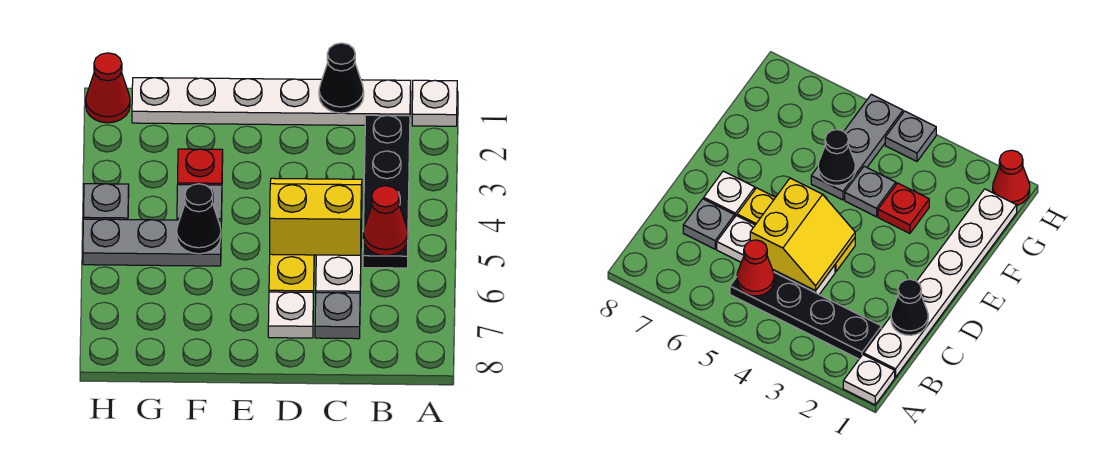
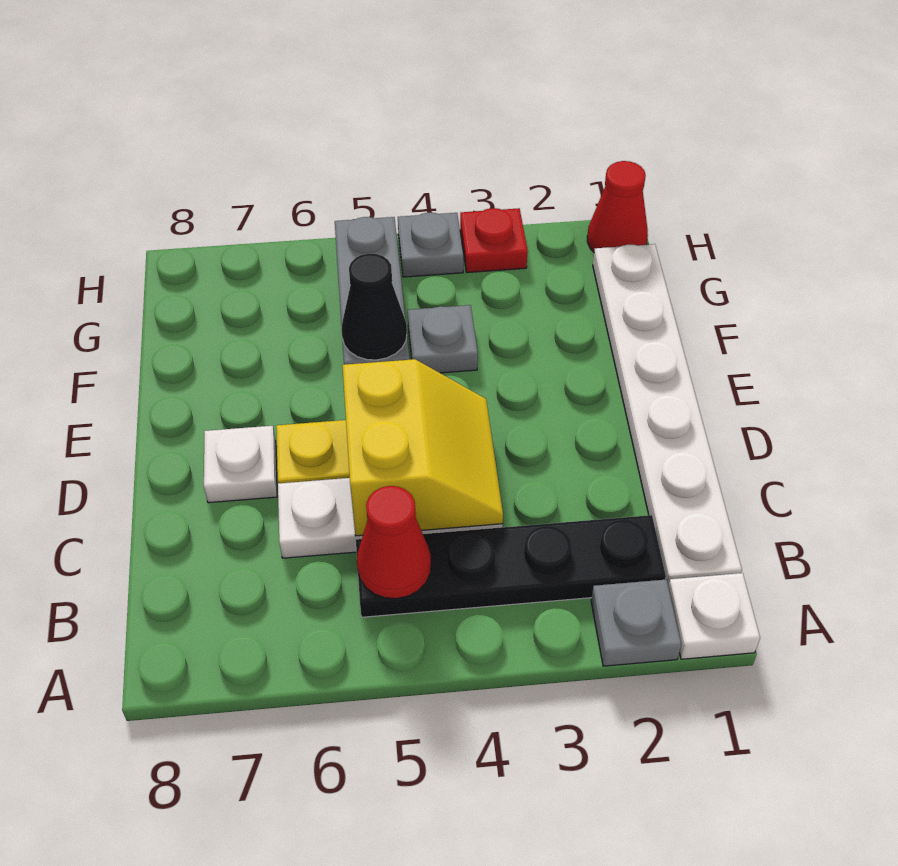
black cone C1 level 2 -> none
grey plate C7 level 1 -> grey plate A2 level 1
red plate F3 level 1 -> red plate H3 level 1

